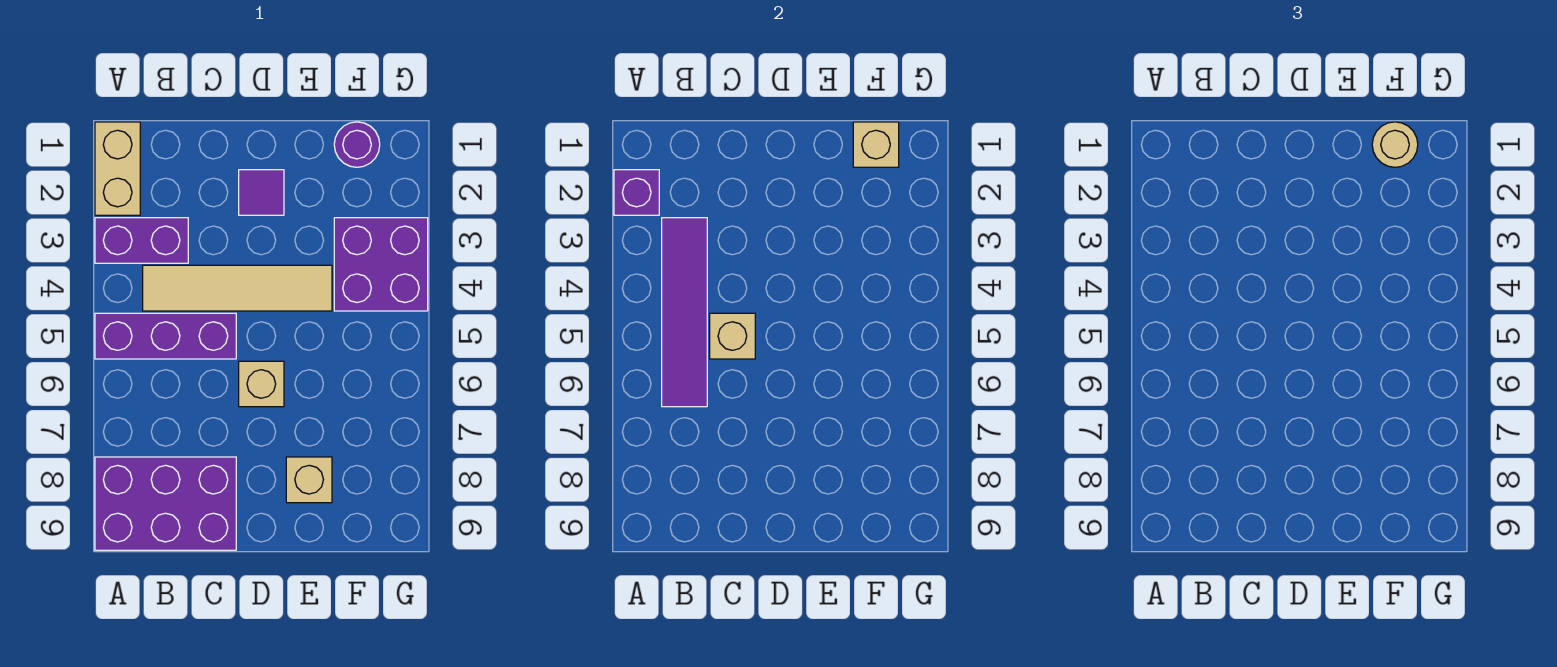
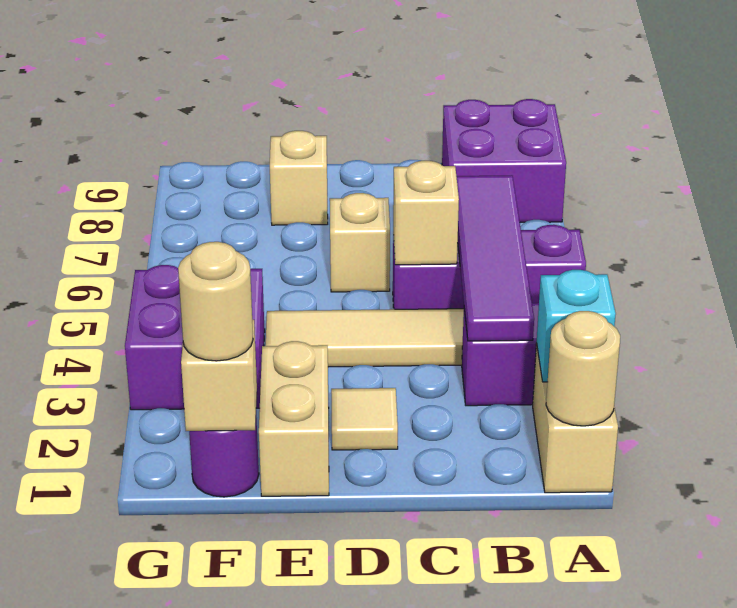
none -> tan round brick A1 level 2
purple brick A2 level 2 -> cyan brick A2 level 2
purple brick A8:C9 level 1 -> purple brick A8:B9 level 1
purple tile D2 level 1 -> tan tile D2 level 1
none -> tan brick E1:E2 level 1

